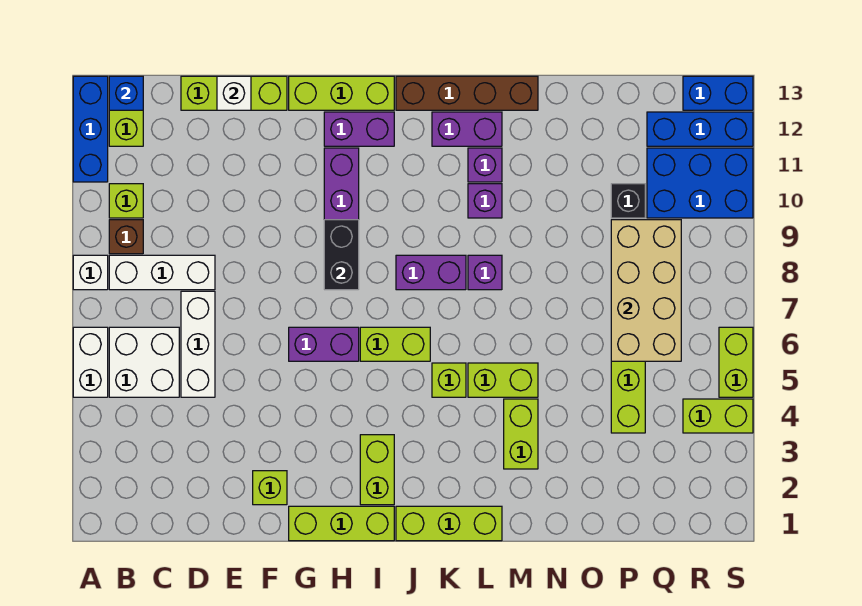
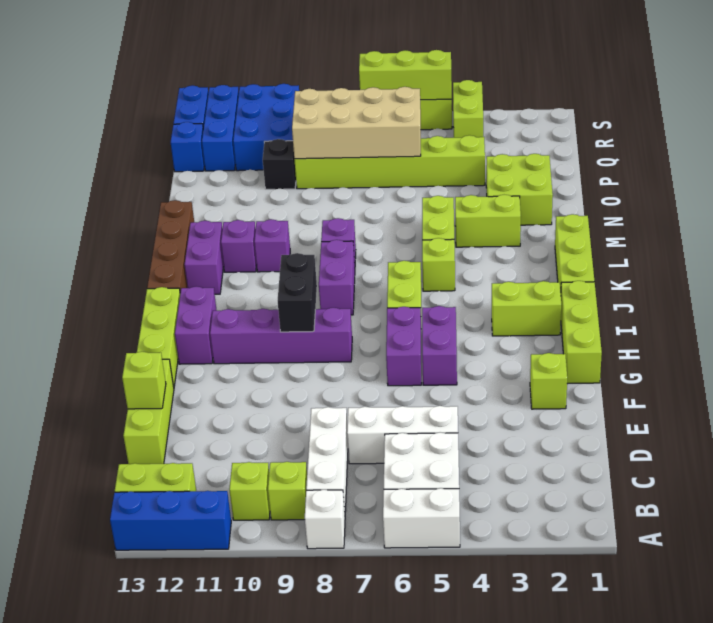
brown brick B9 level 1 -> lime brick B9 level 1
blue brick B13 level 2 -> blue brick Q13 level 1
white brick E13 level 2 -> lime brick E13 level 2
none -> purple brick G5:H5 level 1
black brick H8:H9 level 2 -> black brick H9:I9 level 2
none -> lime brick N2:O3 level 1
none -> lime brick S5:S7 level 2

